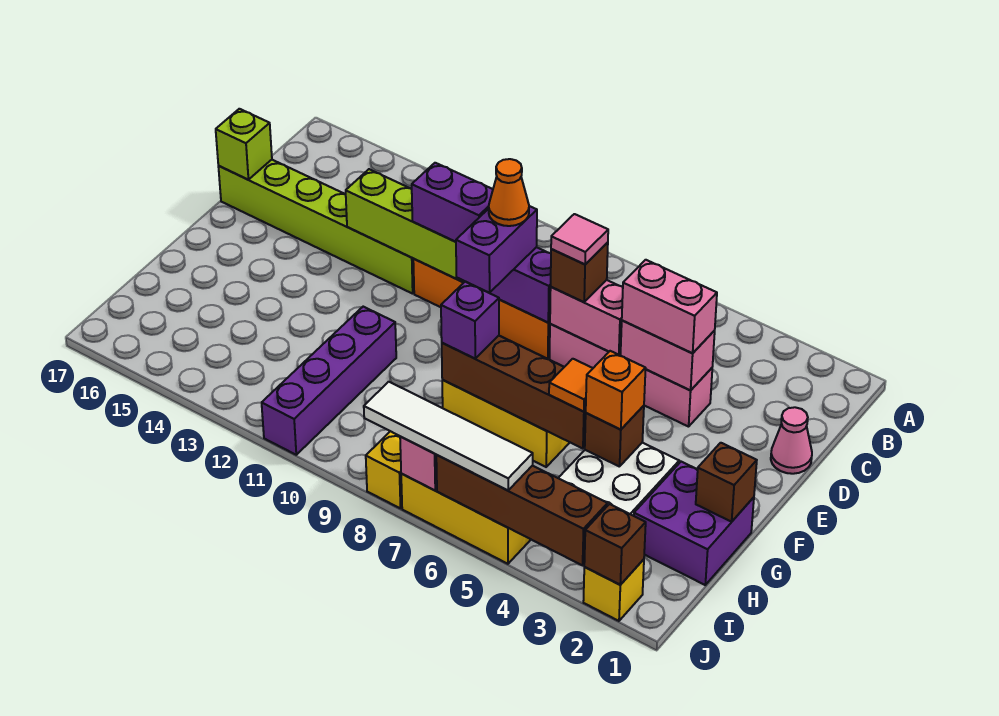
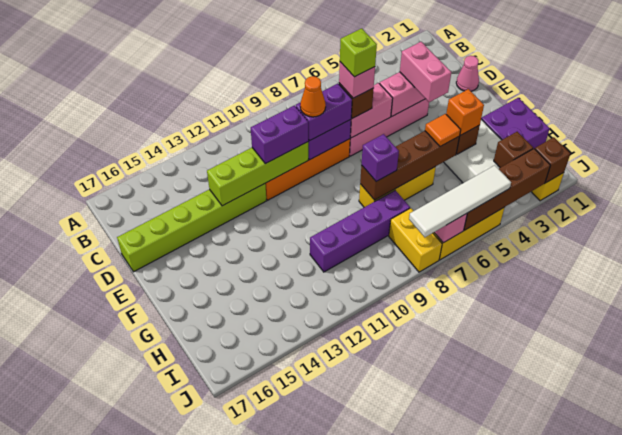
pink brick D4:D5 level 3 -> pink brick D4:E4 level 3
pink tile D7 level 4 -> pink brick D7 level 4
purple brick D9:E9 level 3 -> purple brick D8:D9 level 3
lime brick D17 level 2 -> lime brick D7 level 5
brown brick G1 level 2 -> brown brick I3 level 2
purple brick G11:J11 level 1 -> purple brick H8:H11 level 1

